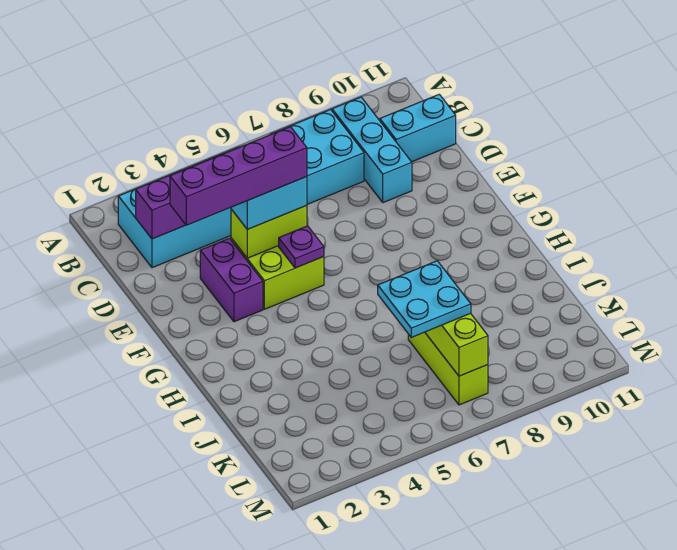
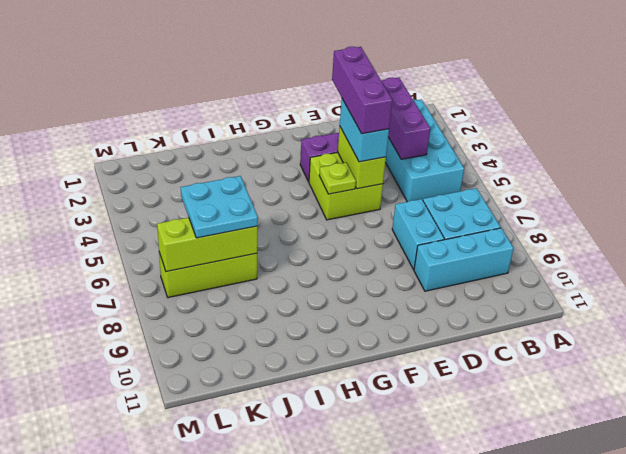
cyan brick C10:C11 level 1 -> cyan brick D7:D8 level 1
purple brick E2:E5 level 4 -> purple brick E3:E5 level 4
purple plate F5 level 2 -> lime plate F5 level 2

